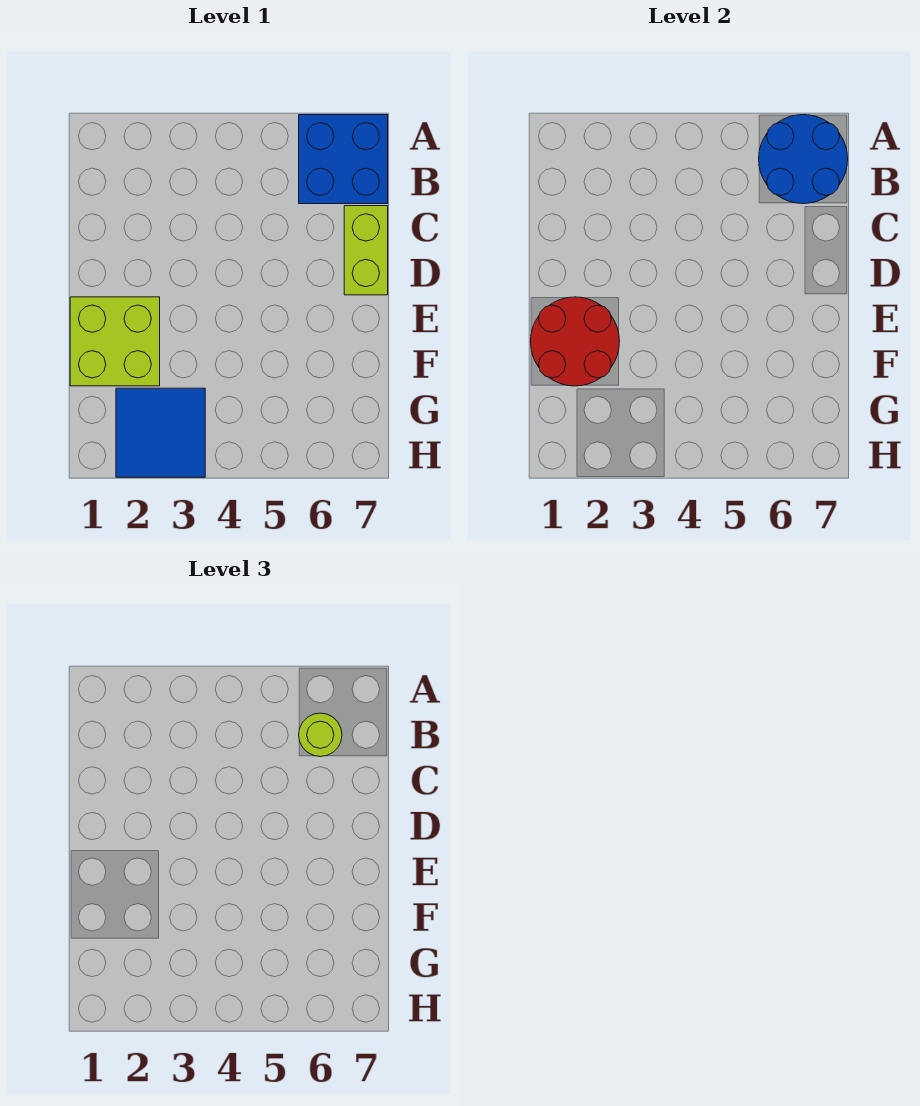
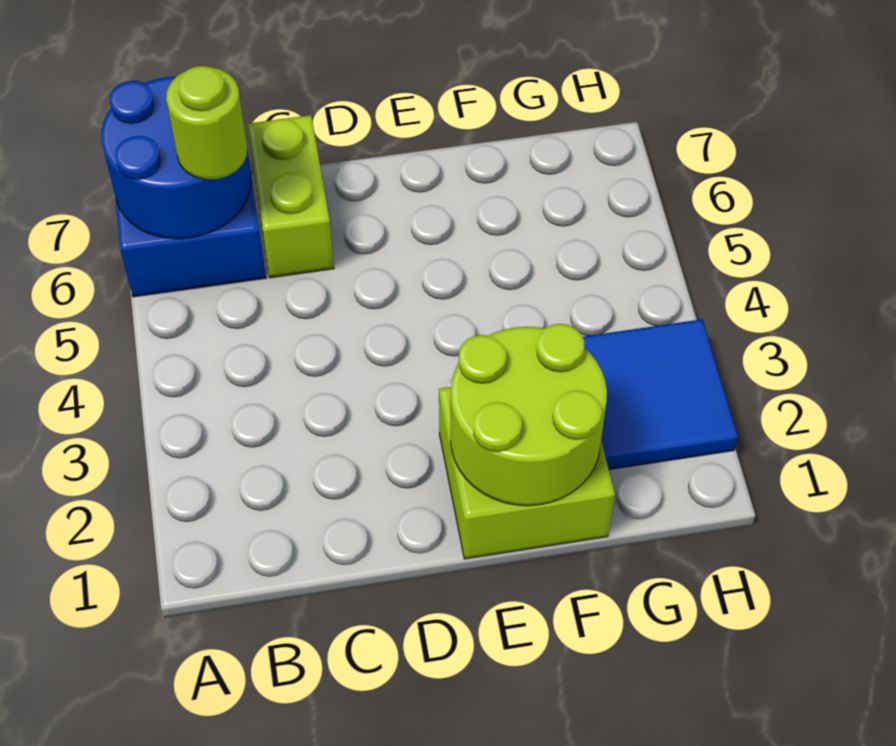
lime brick C7:D7 level 1 -> lime brick C6:C7 level 1
red round brick E1:F2 level 2 -> lime round brick E1:F2 level 2

